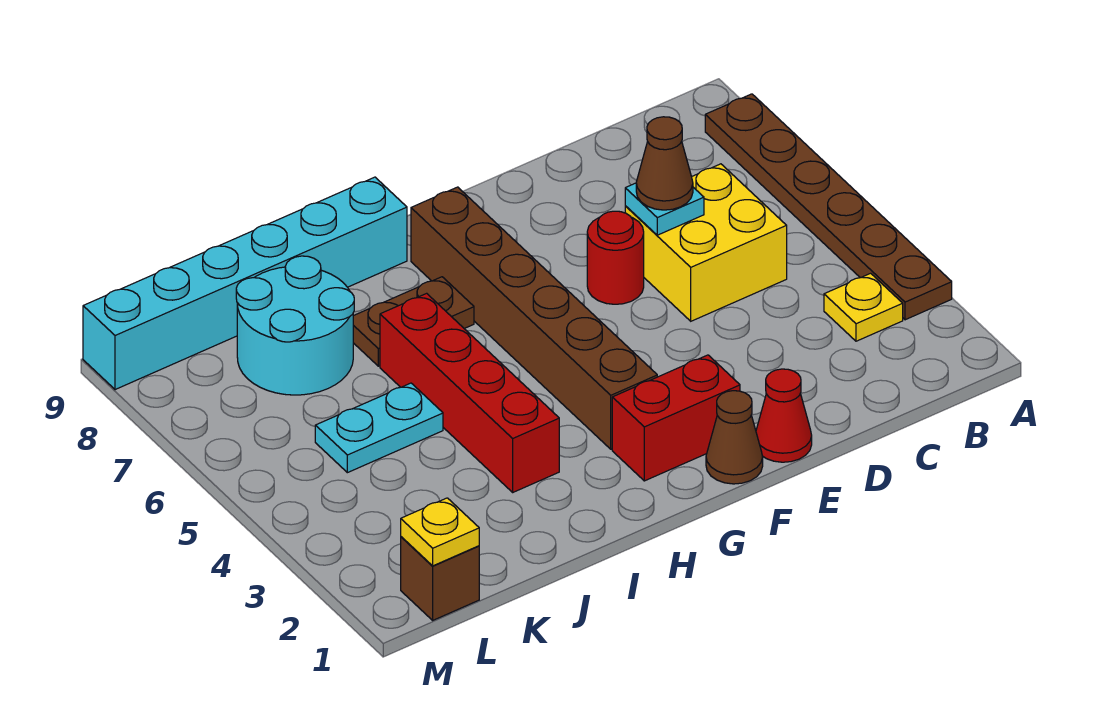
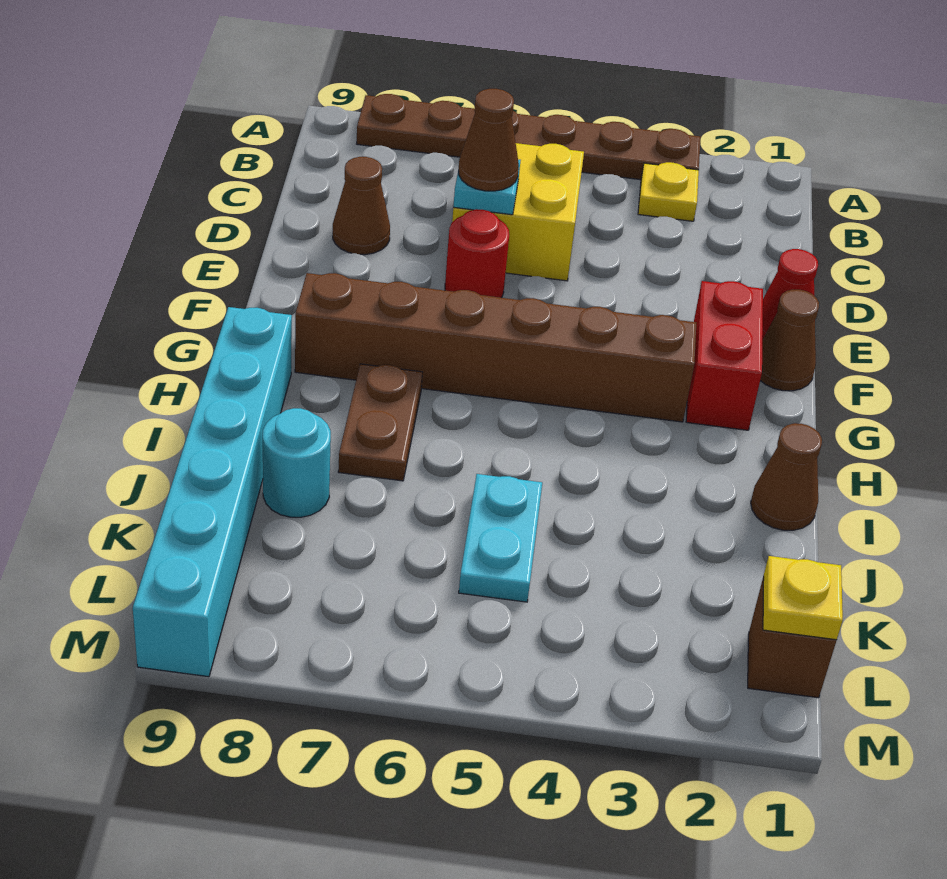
none -> brown cone D8 level 1
none -> brown cone I1 level 1
red brick I3:I6 level 1 -> none
cyan round brick J7:K8 level 1 -> cyan round brick J8 level 1

